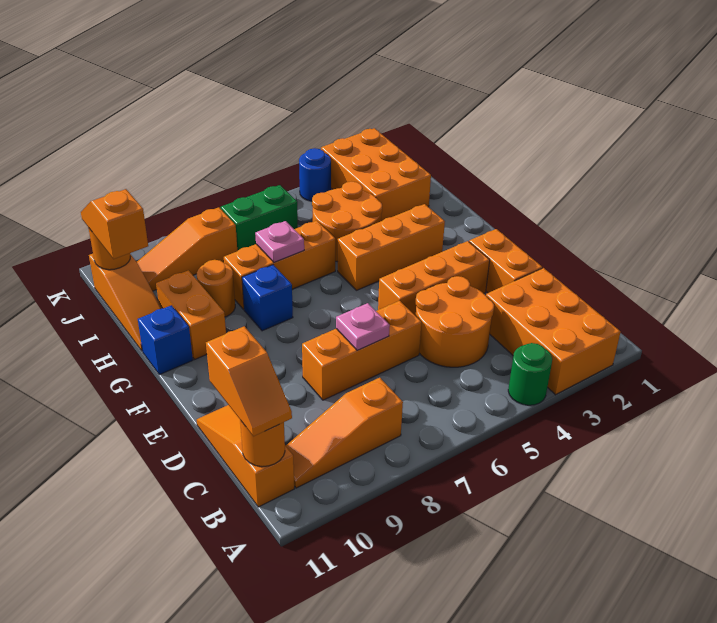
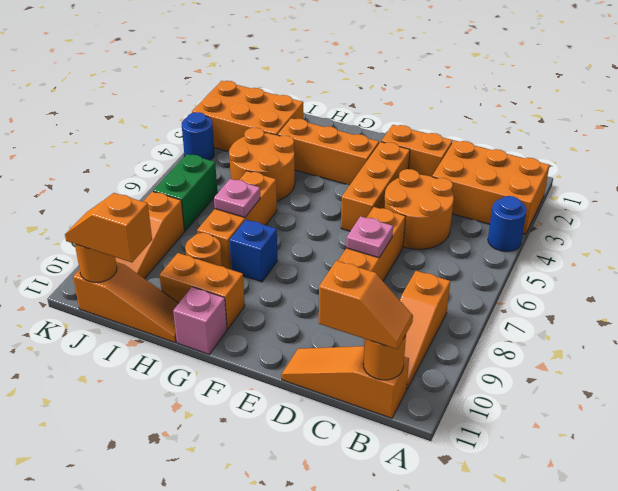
green round brick A4 level 1 -> blue round brick A4 level 1
orange brick G3:G5 level 1 -> orange brick F3:H3 level 1
blue brick G11 level 1 -> pink brick G11 level 1

